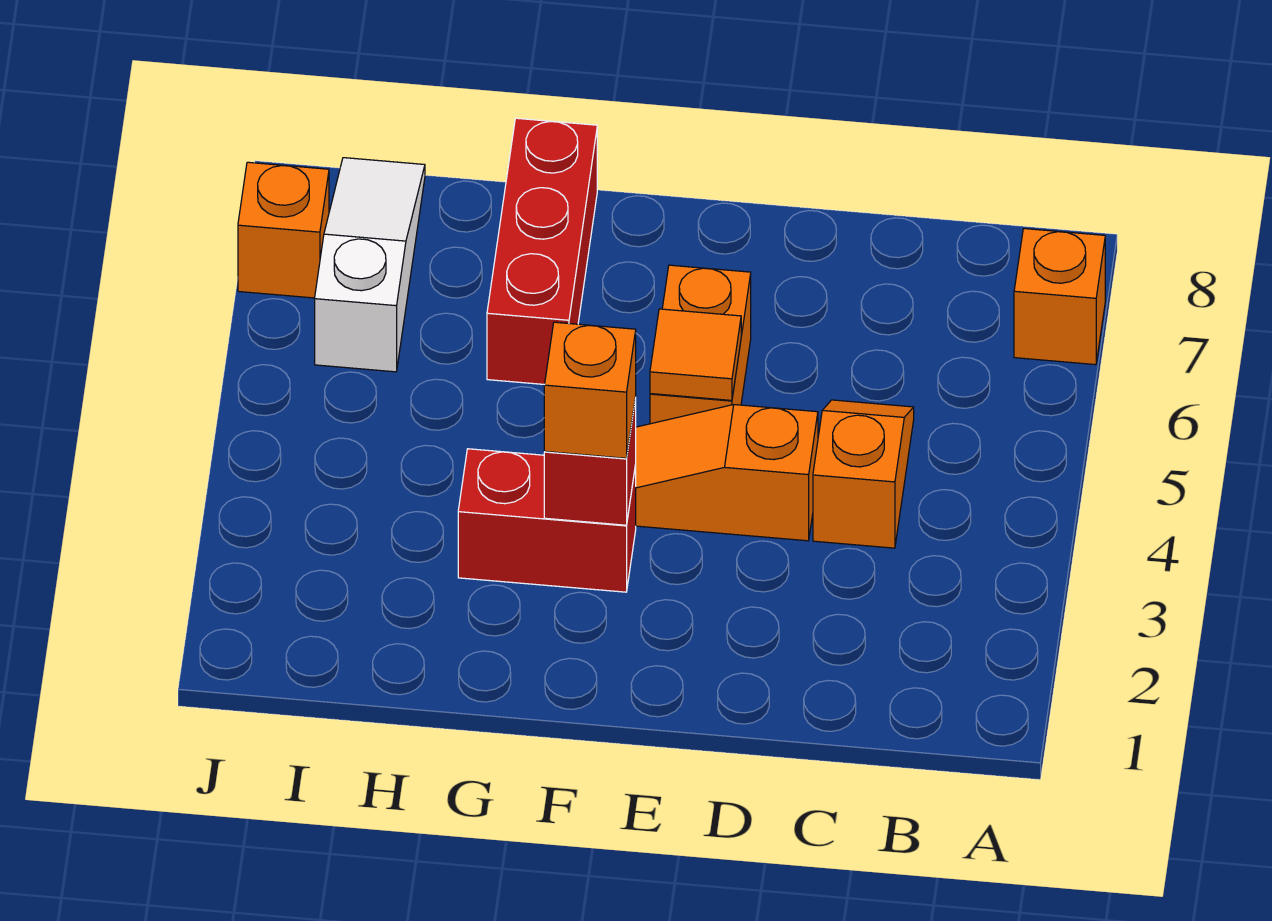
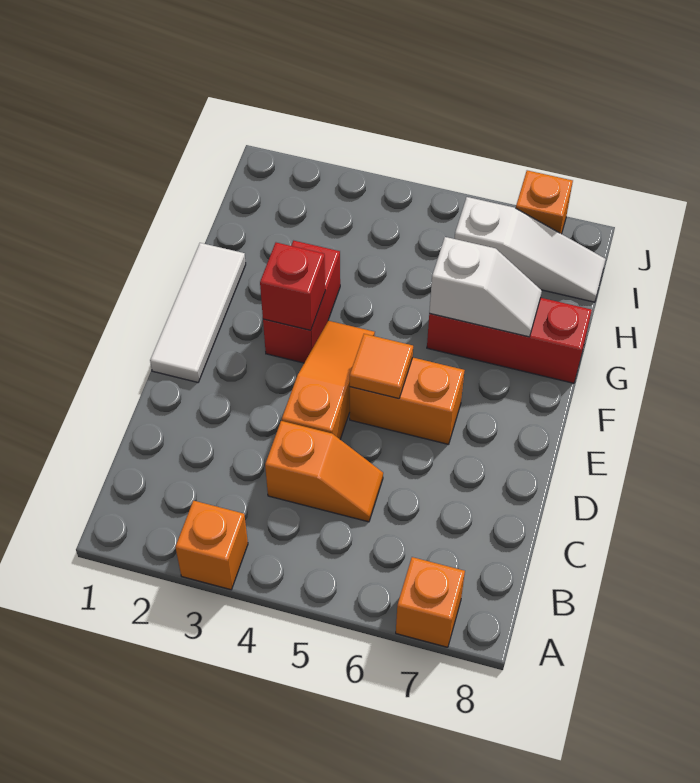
none -> white tile E1:G1 level 1
orange brick F3 level 3 -> orange brick A3 level 1
none -> white slope G6:G7 level 2 top 6

